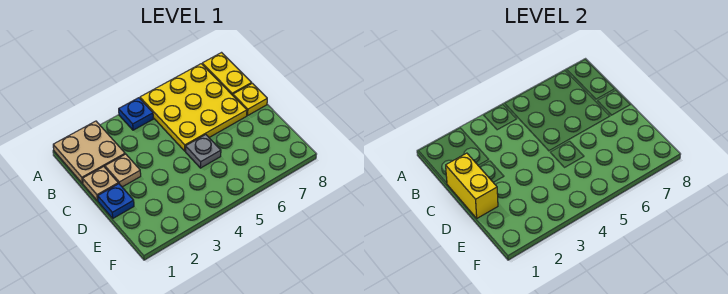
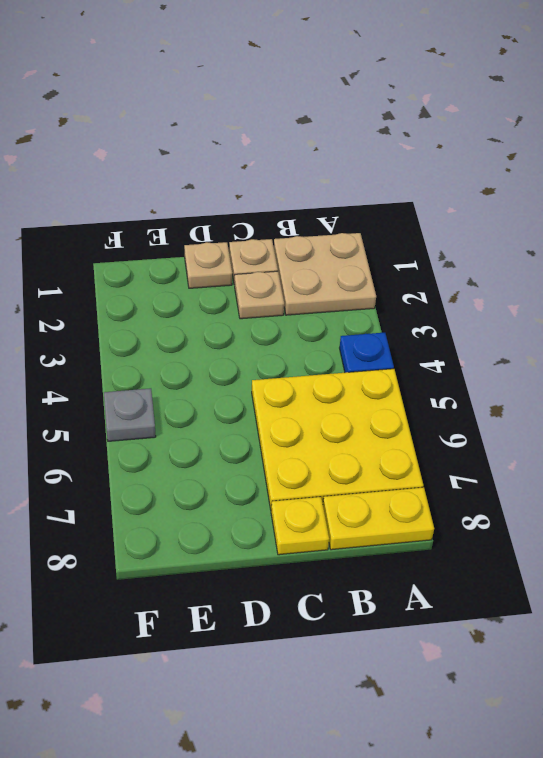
yellow brick C1:D1 level 2 -> none
blue plate D1 level 1 -> tan plate D1 level 1
grey plate D5 level 1 -> grey plate F5 level 1

